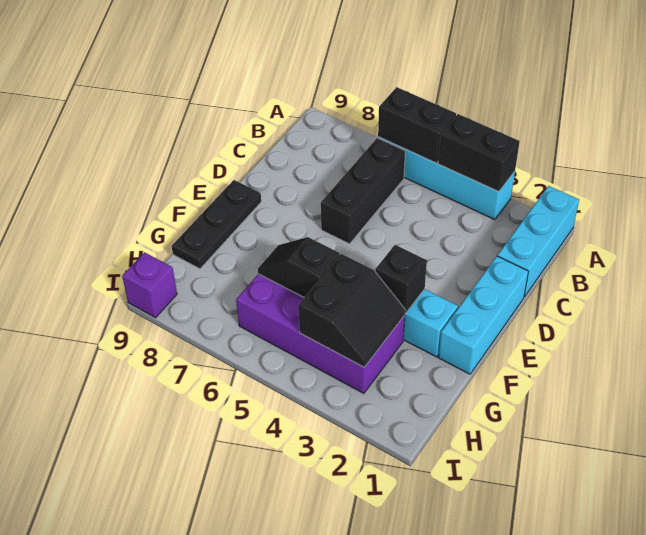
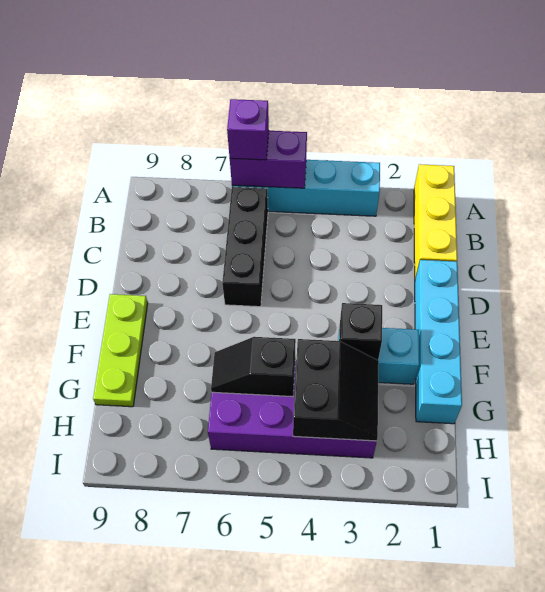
cyan brick A1:C1 level 1 -> yellow brick A1:C1 level 1
black brick A3:A4 level 2 -> none
black brick A5:A6 level 2 -> purple brick A5:A6 level 2
cyan brick D1:F1 level 1 -> cyan brick D1:G1 level 1
black plate E9:G9 level 1 -> lime plate E9:G9 level 1
purple brick I9 level 1 -> purple brick A6 level 3

